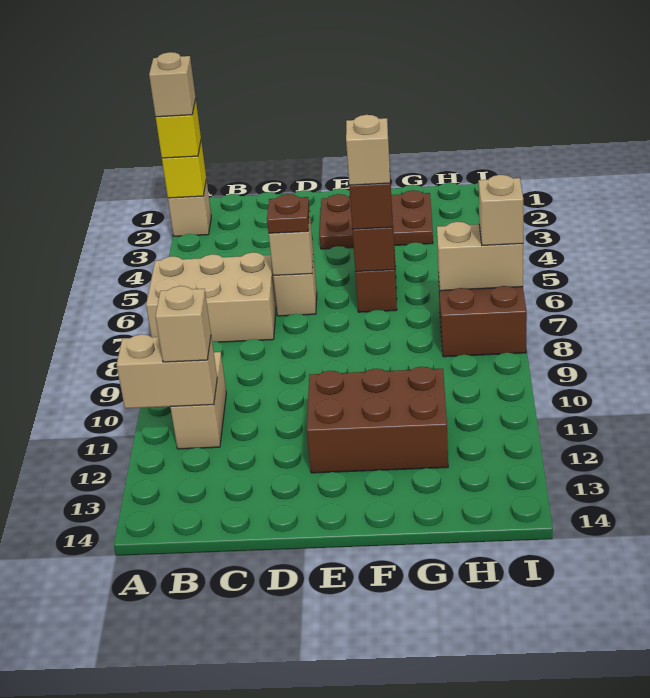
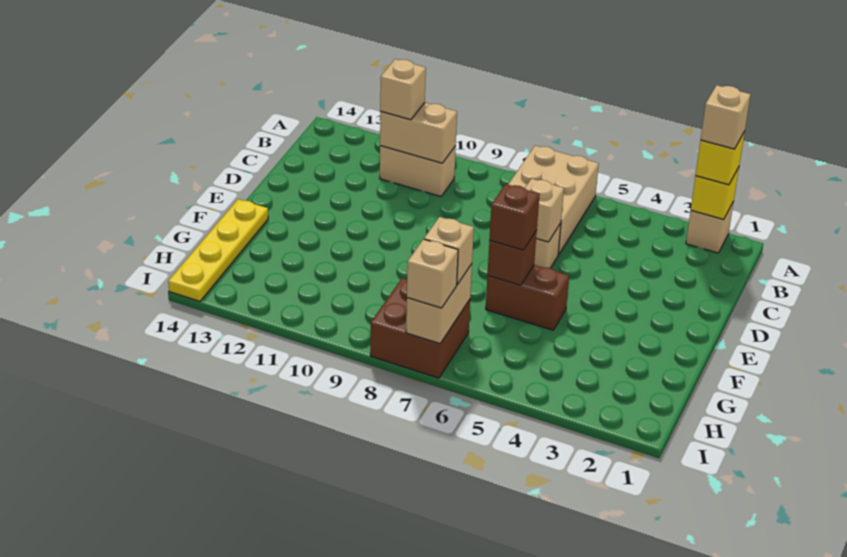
tan brick A11:B11 level 2 -> tan brick B10:B11 level 2
brown plate D6 level 3 -> none
brown plate E2:G3 level 1 -> none
brown brick E11:G12 level 1 -> none
tan brick F6 level 4 -> tan brick H7 level 3
none -> yellow plate F14:I14 level 1

